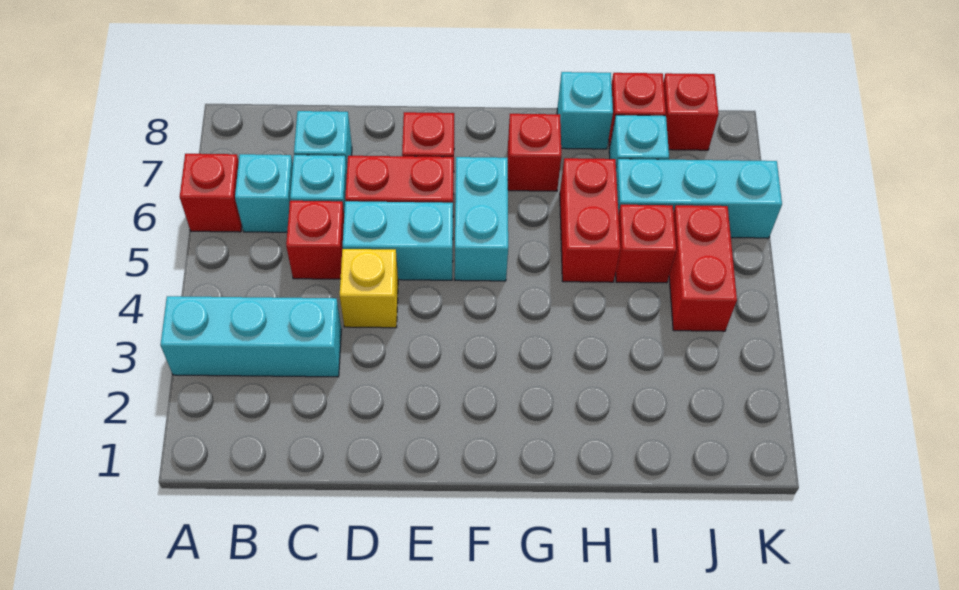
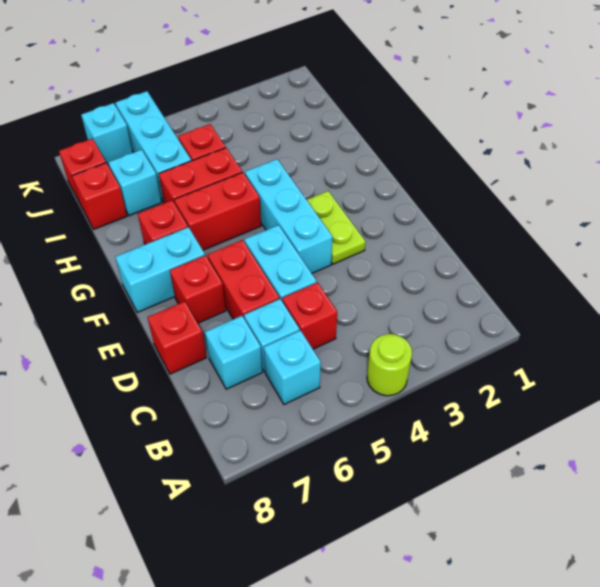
cyan brick A3:C3 level 1 -> cyan brick E4:G4 level 1
none -> lime round brick A4 level 1
red brick A6 level 1 -> red brick D8 level 1
yellow brick D4 level 1 -> none
none -> lime plate E3:F3 level 1
cyan brick F5:F6 level 1 -> cyan brick F7:F8 level 1
cyan brick H8 level 1 -> cyan brick K7 level 1
red brick J4:J5 level 1 -> red brick G5:G6 level 1

